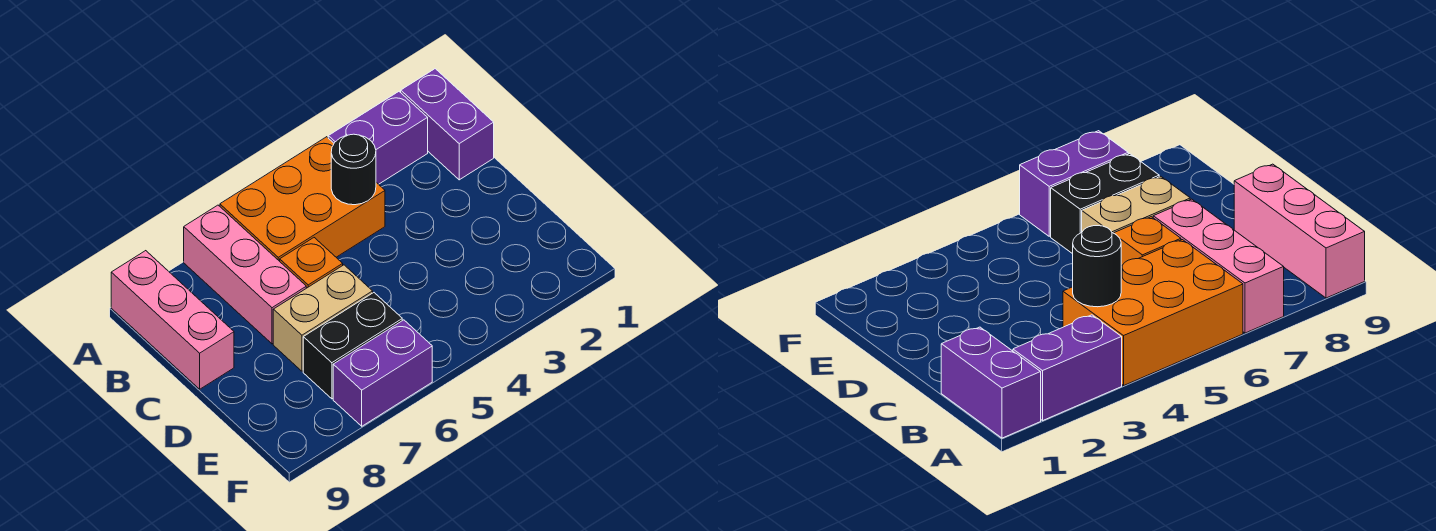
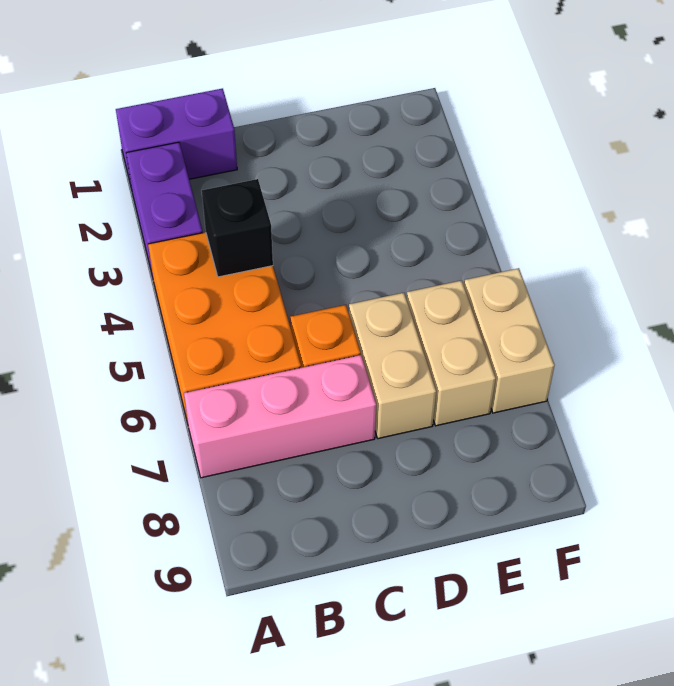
pink brick A9:C9 level 1 -> none
black round brick B4 level 2 -> black brick B4 level 2
black brick E6:E7 level 1 -> tan brick E6:E7 level 1
purple brick F6:F7 level 1 -> tan brick F6:F7 level 1

